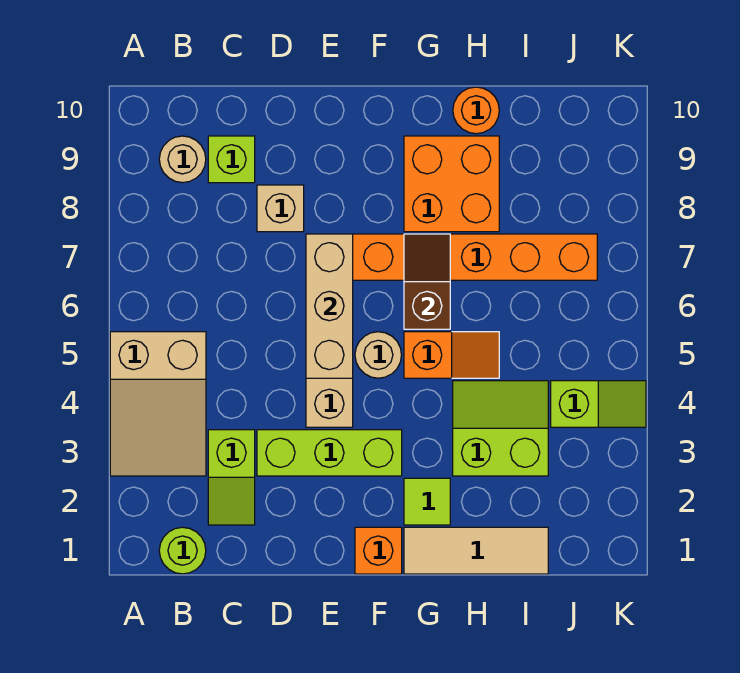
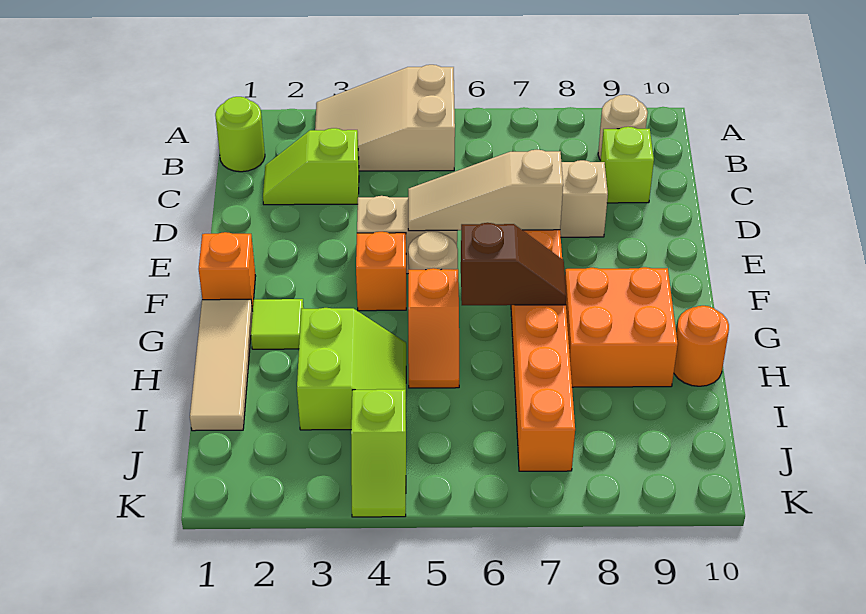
lime brick D3:F3 level 1 -> none
tan brick E5:E7 level 2 -> tan slope E5:E7 level 2 top 7
none -> orange brick F4 level 1

